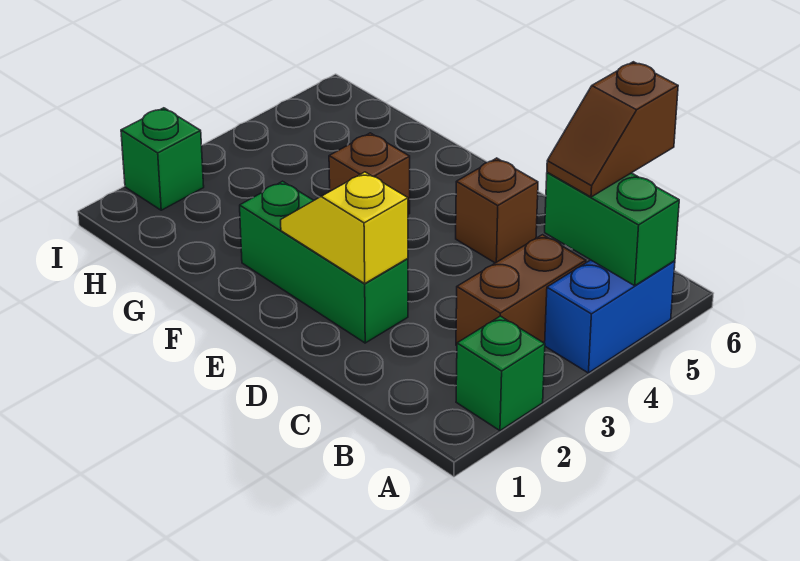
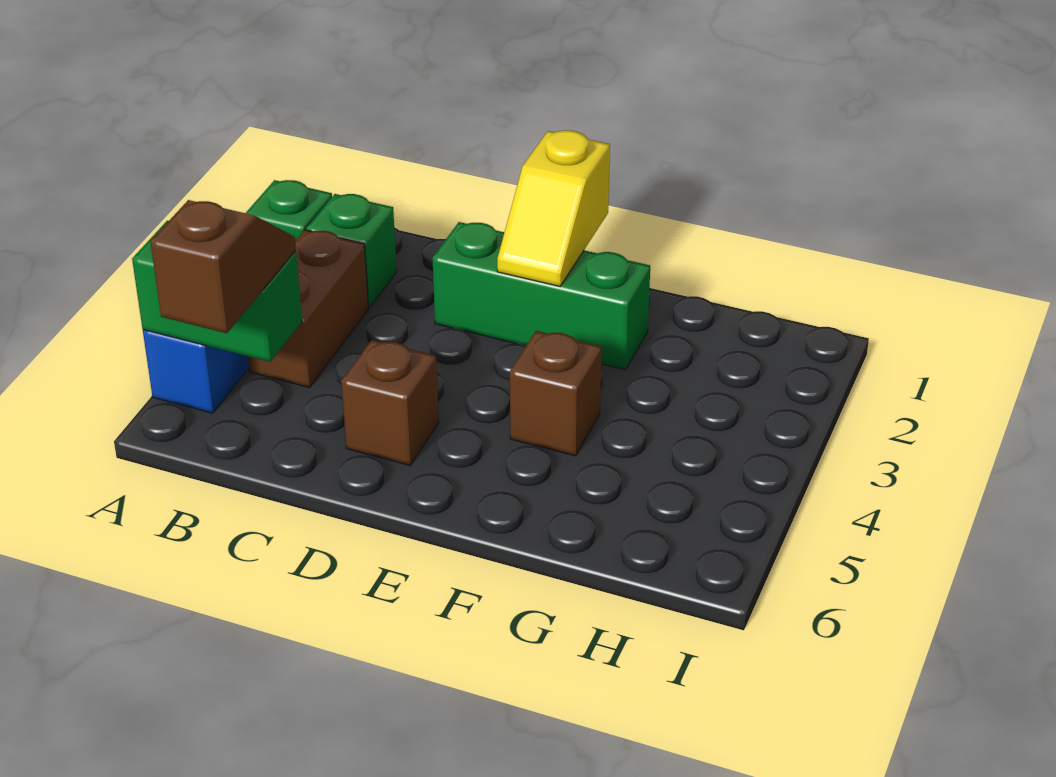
yellow slope D2:E2 level 2 top D -> yellow slope E1:E2 level 2 top 1
green brick I2 level 1 -> green brick B2 level 1

